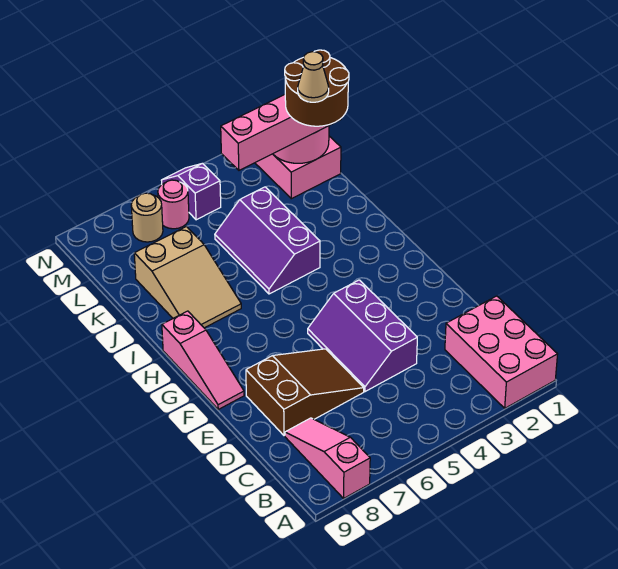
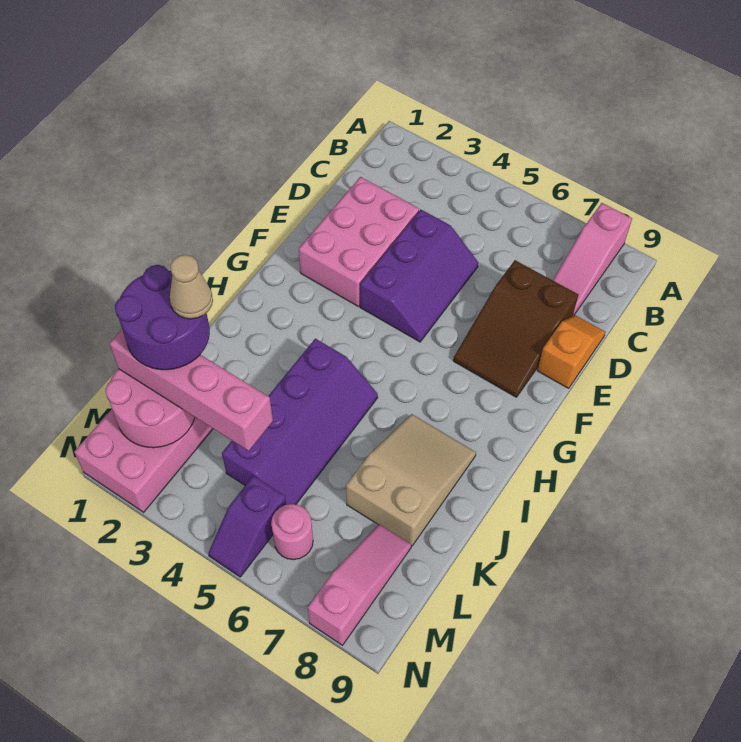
pink brick A1:C2 level 1 -> pink brick D2:F3 level 1
brown slope D6:E8 level 1 top 8 -> brown slope D7:F8 level 1 top D
none -> orange slope D9:E9 level 1 top E
pink slope F9:H9 level 1 top H -> pink slope L8:N8 level 1 top N
purple slope I4:K5 level 1 top 4 -> purple slope I4:L5 level 1 top 4
brown round brick K1:L2 level 4 -> purple round brick K1:L2 level 4
tan round brick M7 level 1 -> none

